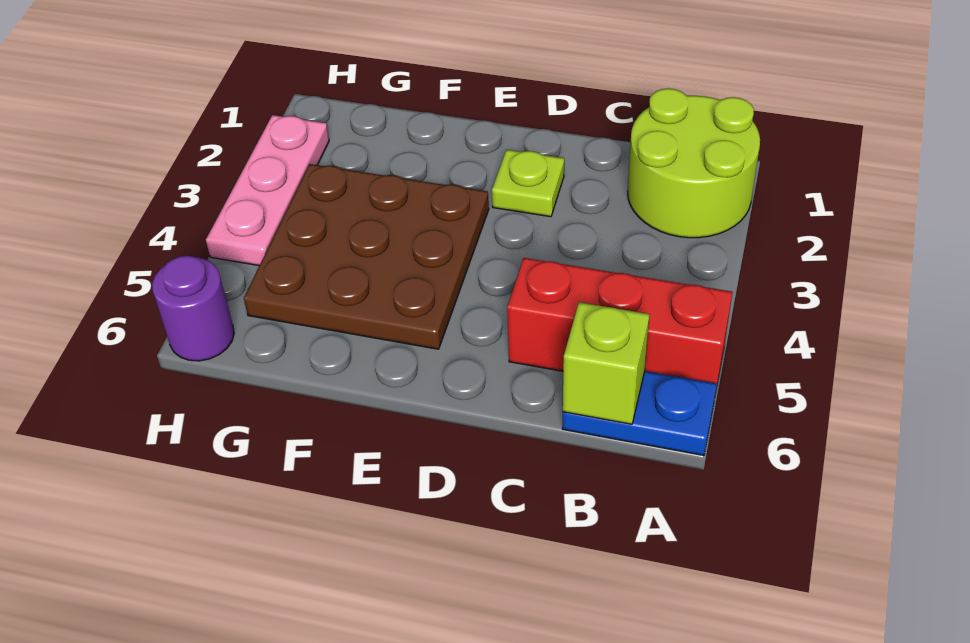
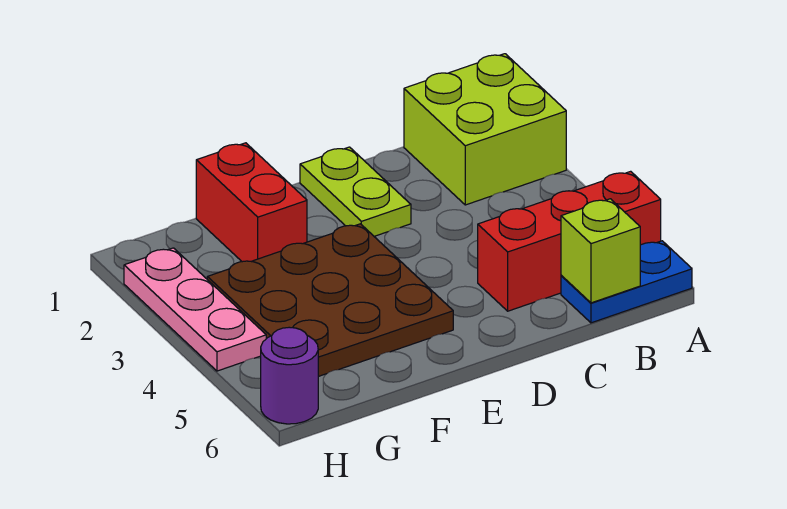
lime round brick A1:B2 level 1 -> lime brick A1:B2 level 1
lime plate D2 level 1 -> lime plate D1:D2 level 1
none -> red brick F1:F2 level 1

